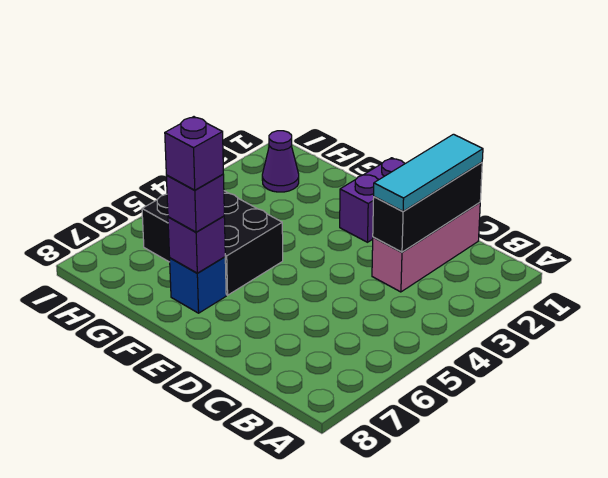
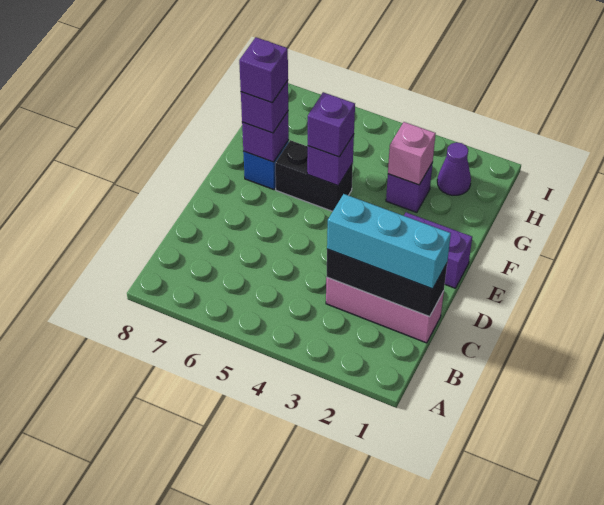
cyan tile C1:C3 level 3 -> cyan brick C1:C3 level 3
black brick F5:H6 level 1 -> black brick F5:F6 level 1
none -> purple brick F5 level 2
none -> purple brick F5 level 3
none -> purple brick G3 level 1
none -> pink brick G3 level 2

